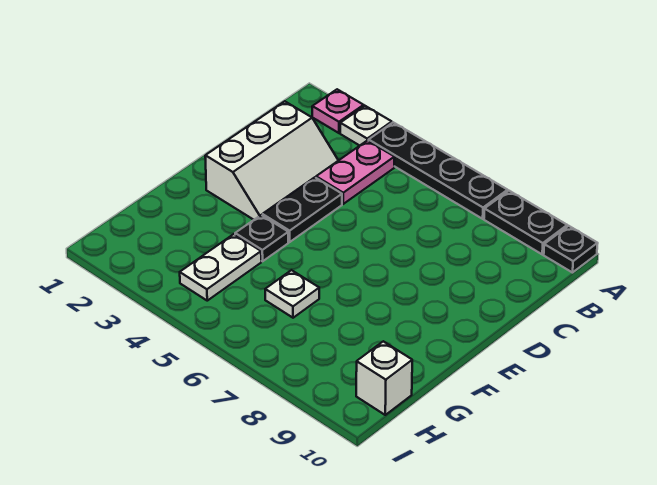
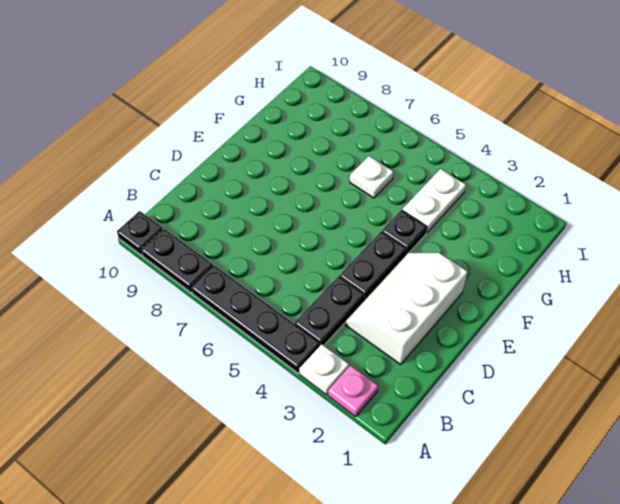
pink plate B4:C4 level 1 -> black plate B4:C4 level 1
white brick H10 level 1 -> none

